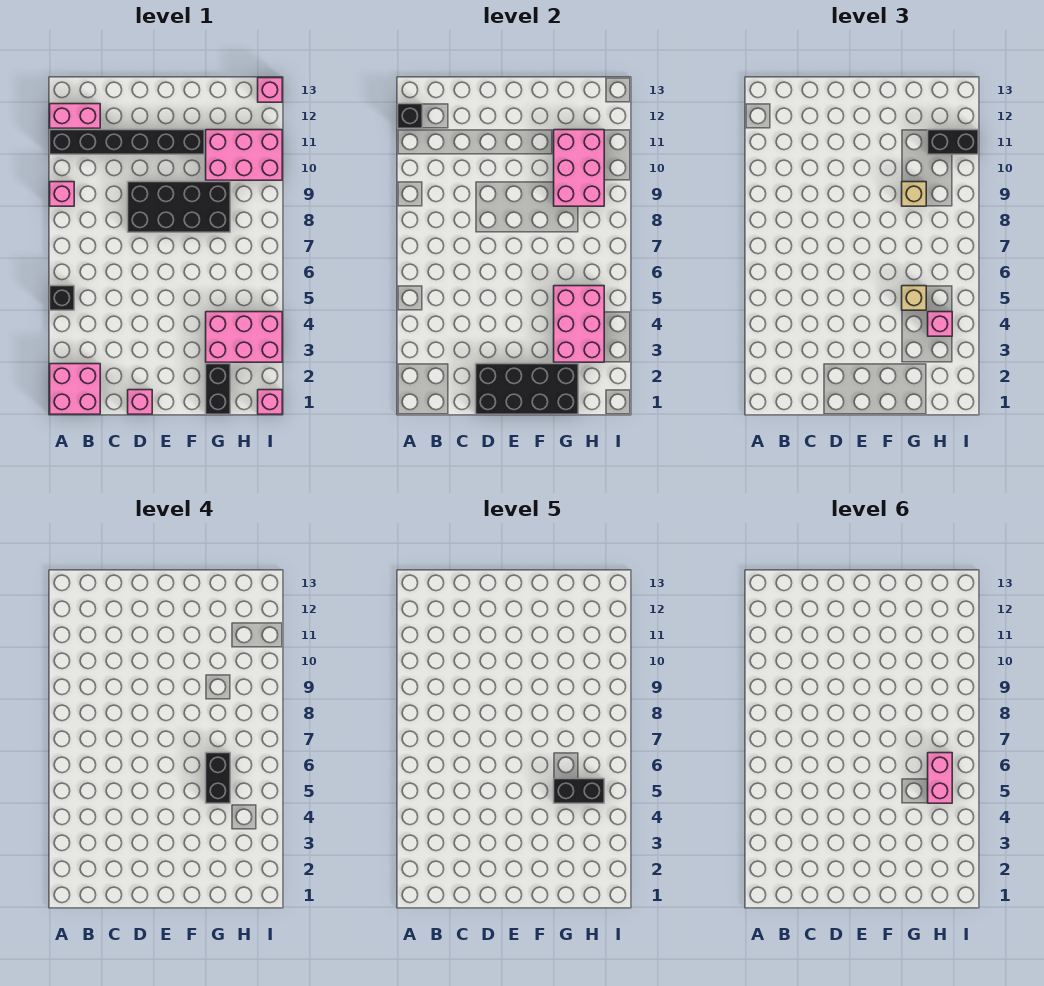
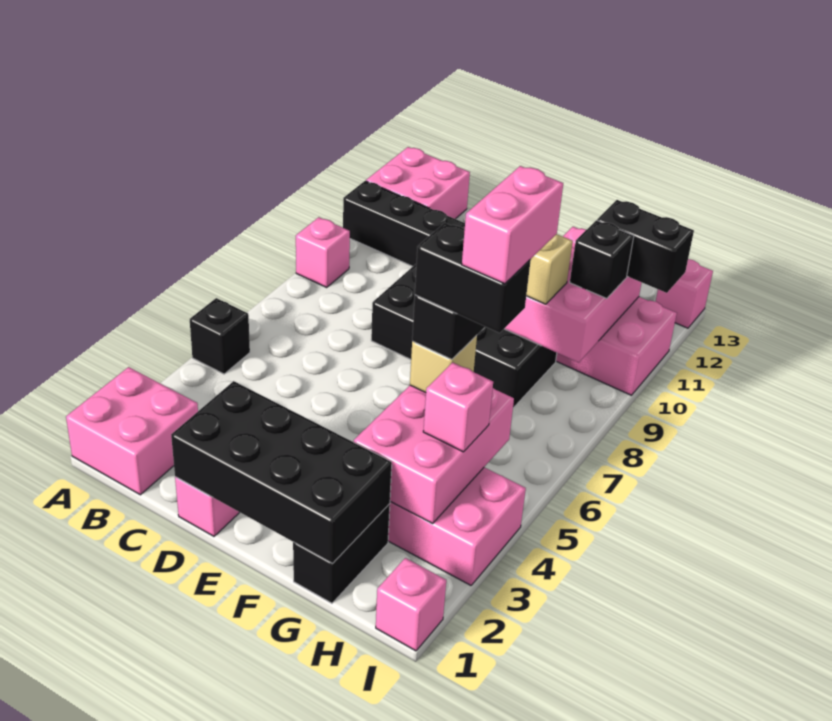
pink brick A12:B12 level 1 -> pink brick A12:B13 level 1
black brick A12 level 2 -> black brick H10 level 3

